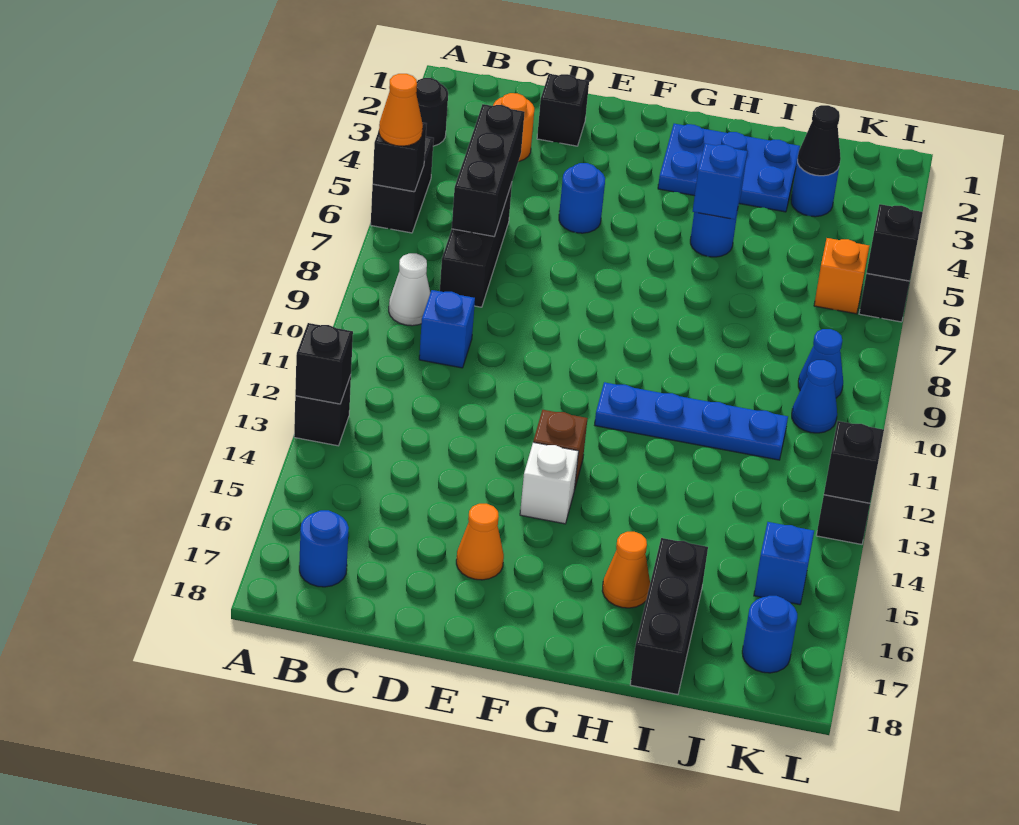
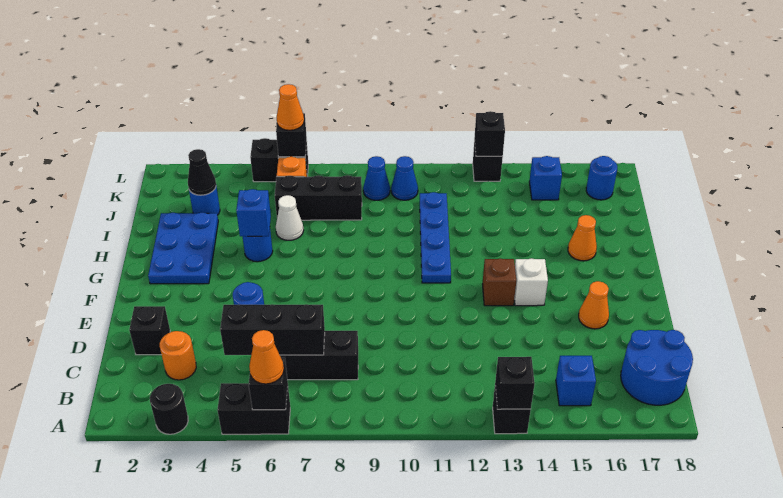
white cone B9 level 1 -> white cone I6 level 1
blue round brick B17 level 1 -> blue round brick B17:C18 level 1
blue brick C10 level 1 -> blue brick B15 level 1
black brick I16:I18 level 1 -> black brick J6:J8 level 1
none -> orange cone L6 level 3

